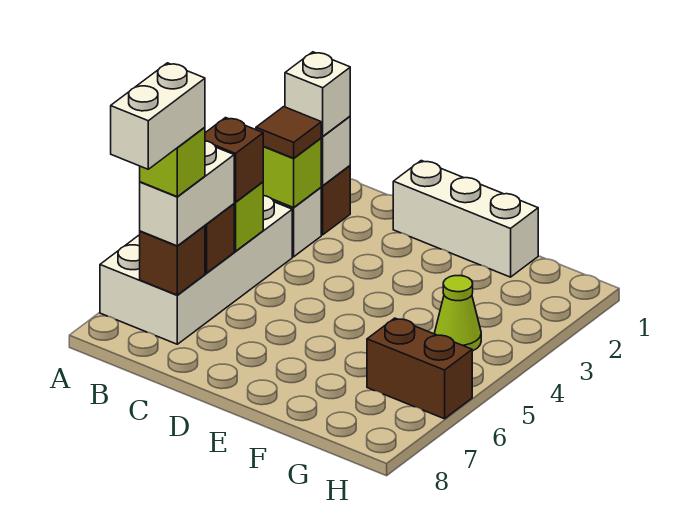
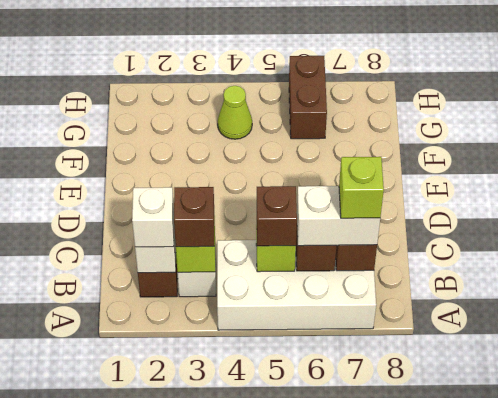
brown tile B3 level 3 -> brown brick B3 level 3
white brick B7:B8 level 5 -> none
white brick D1:F1 level 1 -> none

